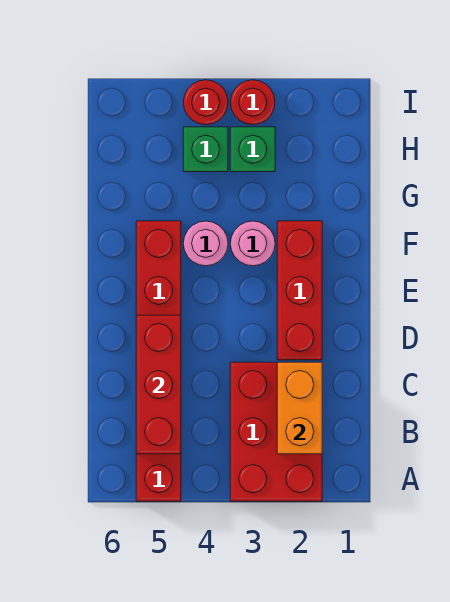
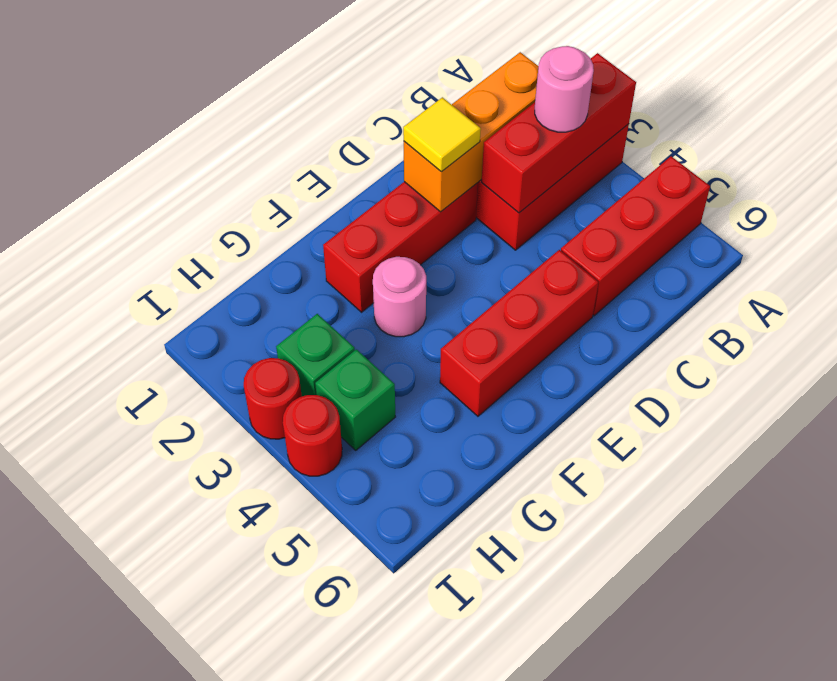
orange brick B2:C2 level 2 -> orange brick B2:D2 level 2
red brick B5:D5 level 2 -> red brick A3:C3 level 2
none -> yellow tile D2 level 3
pink round brick F4 level 1 -> pink round brick B3 level 3

